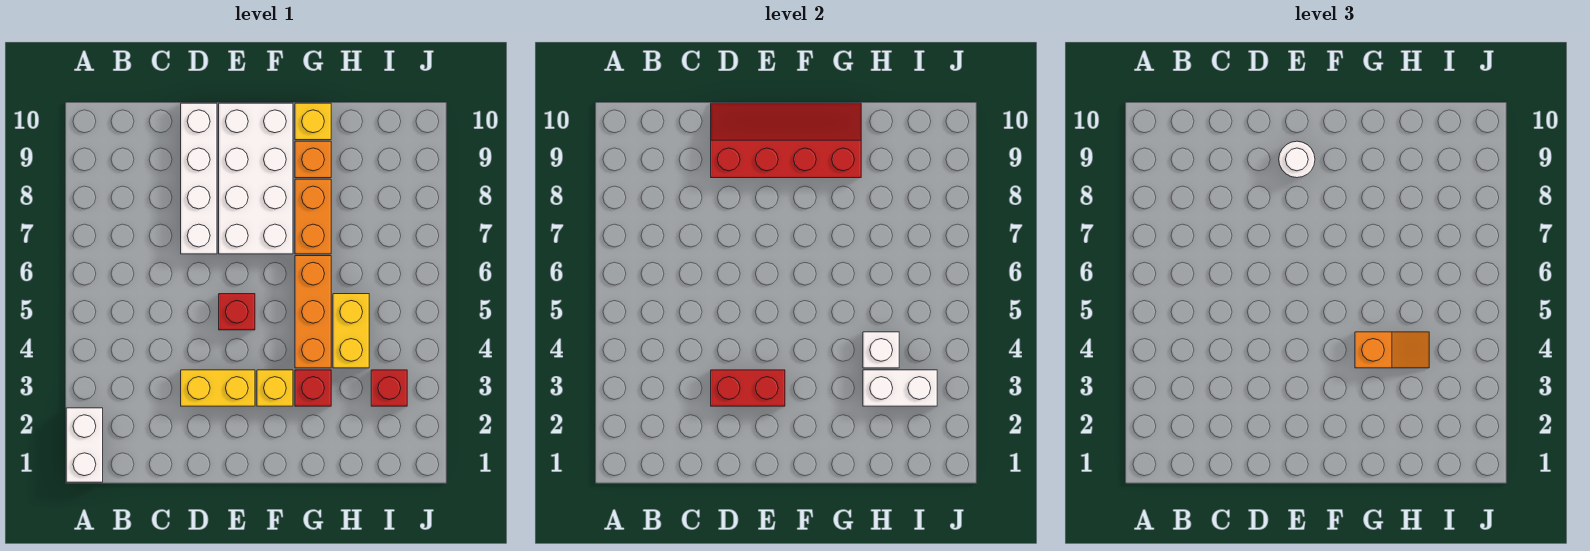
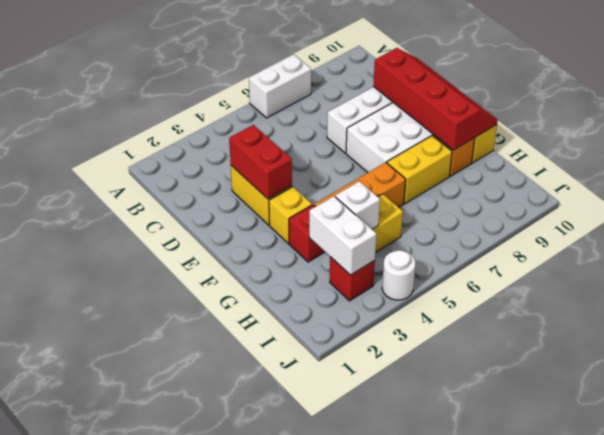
white brick A1:A2 level 1 -> white brick A6:A7 level 1
red brick E5 level 1 -> none
white round brick E9 level 3 -> white round brick J4 level 1
orange slope G4:H4 level 3 top G -> none
orange brick G7:G8 level 1 -> yellow brick G7:G8 level 1

